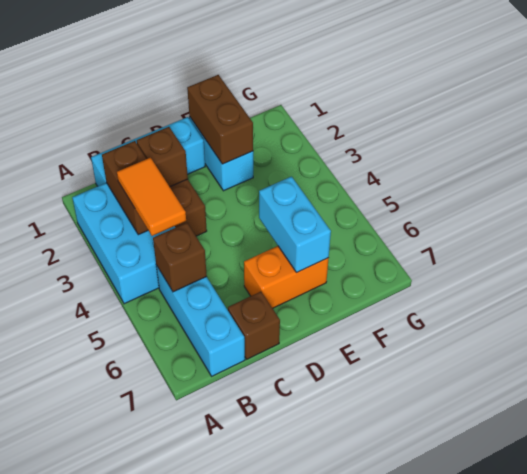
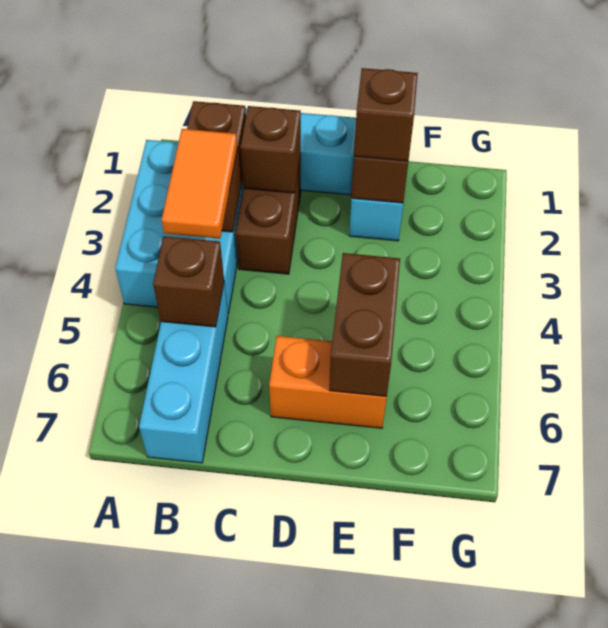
brown brick C7 level 1 -> brown brick E2 level 3
cyan brick E5:E6 level 2 -> brown brick E5:E6 level 2

